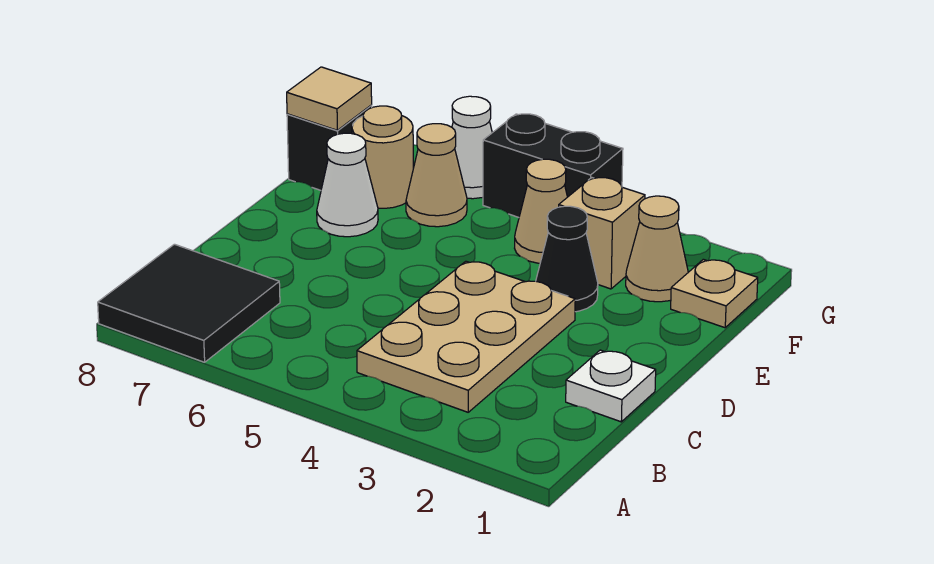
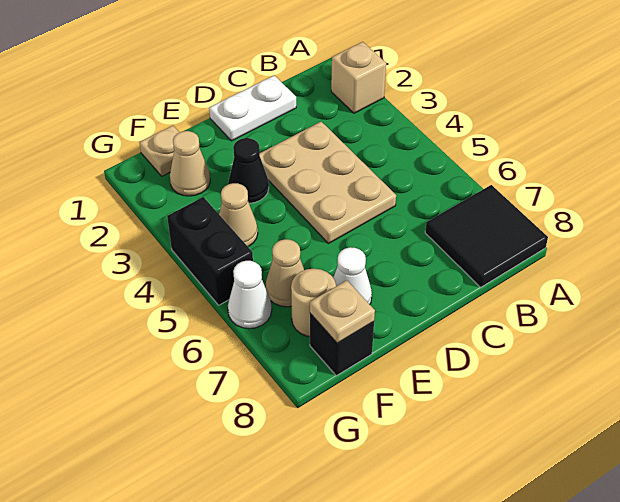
tan plate B3:D4 level 1 -> tan plate C3:D5 level 1
white plate C1 level 1 -> white plate C1:D1 level 1
tan brick F3 level 1 -> tan brick A2 level 1
tan tile F8 level 2 -> tan plate F8 level 2

